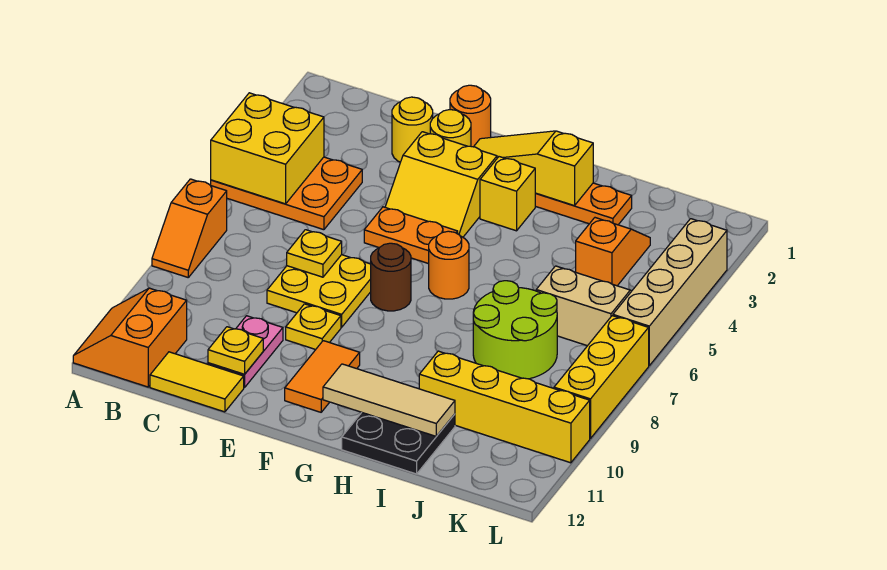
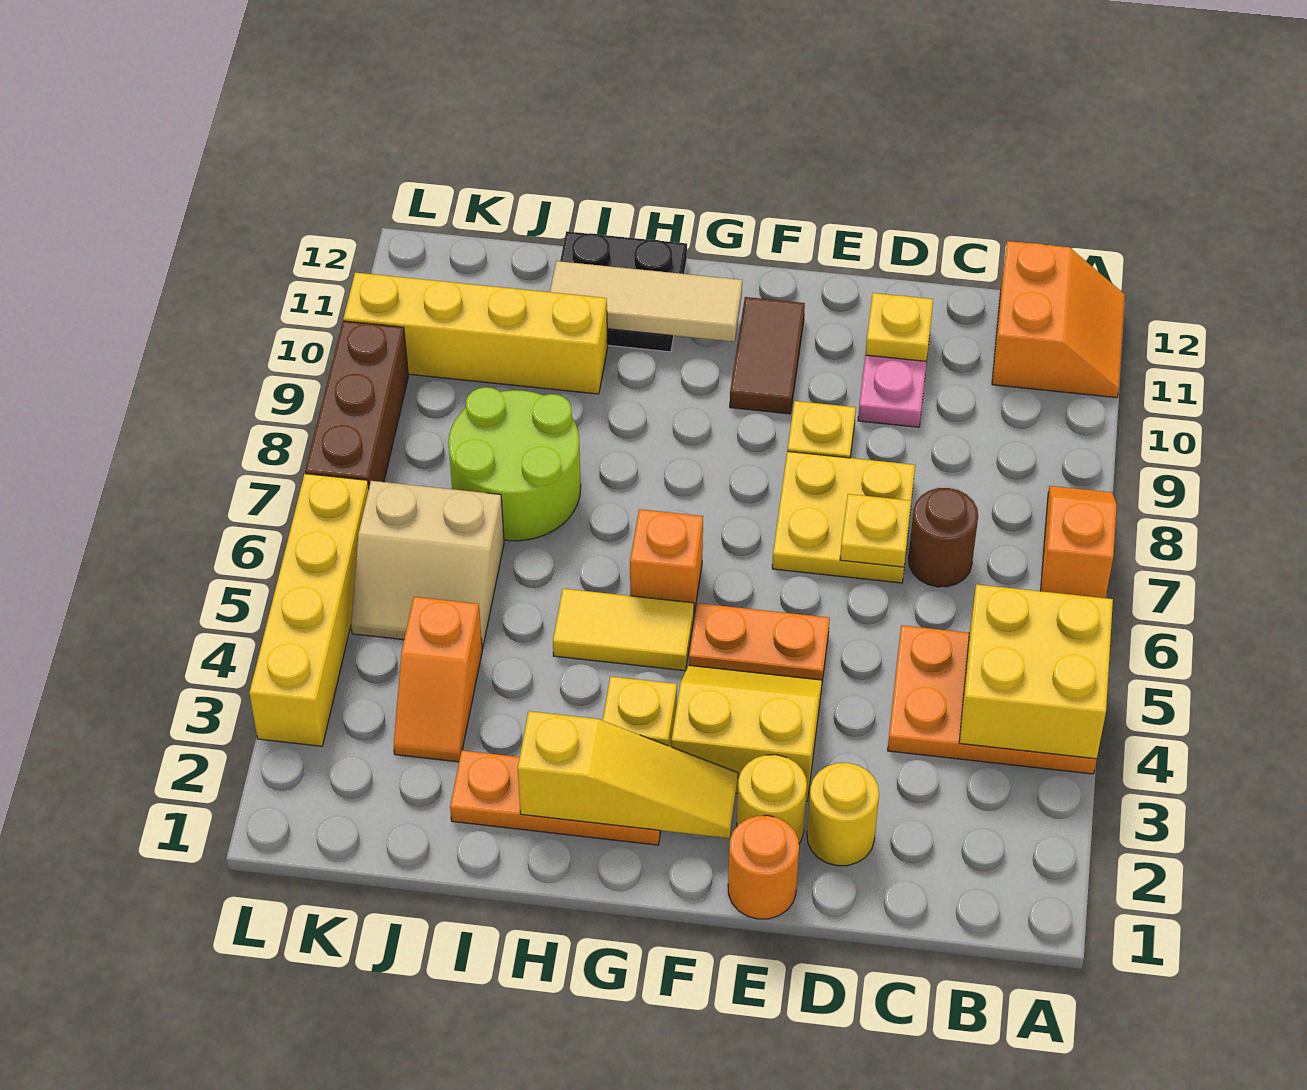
yellow tile C12:D12 level 1 -> yellow tile G5:H5 level 1
brown round brick F7 level 1 -> brown round brick C7 level 1
orange tile F10:F11 level 1 -> brown tile F10:F11 level 1
orange round brick G6 level 1 -> orange brick G6 level 1
tan brick L3:L6 level 1 -> yellow brick L3:L6 level 1
yellow brick L7:L9 level 1 -> brown brick L7:L9 level 1

